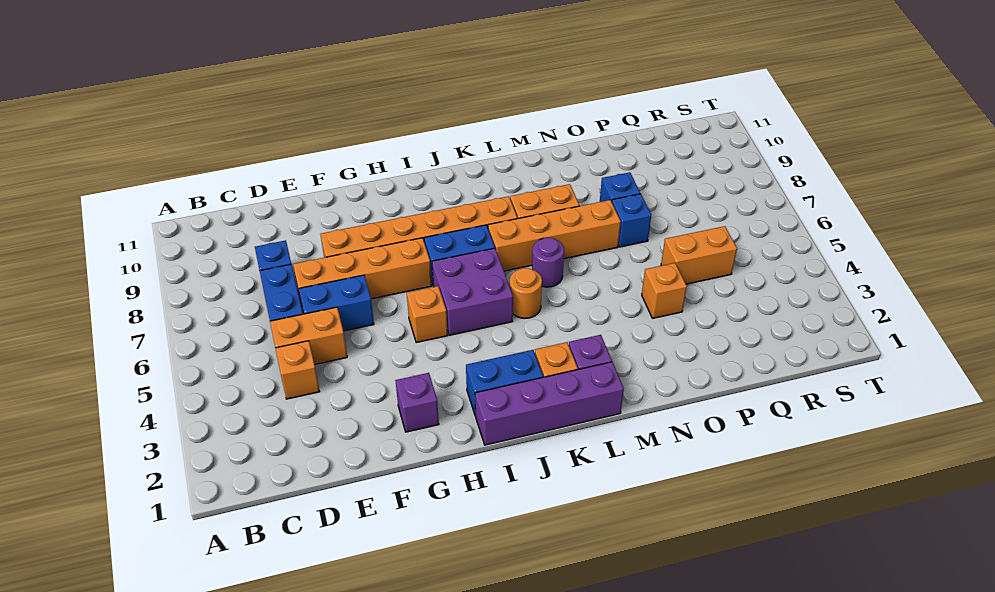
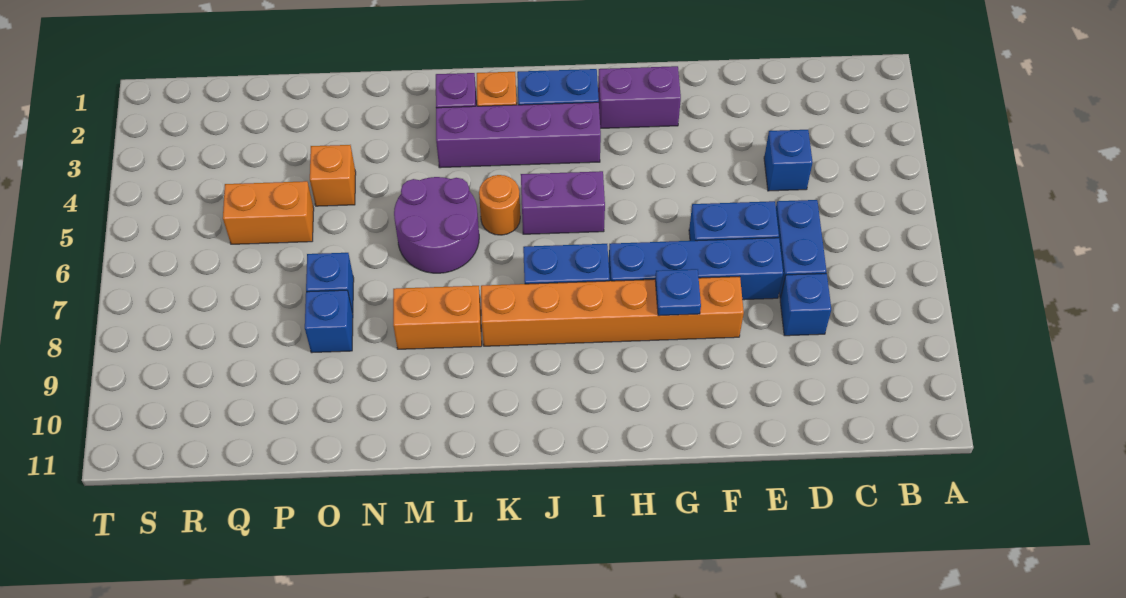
orange brick D4 level 1 -> blue brick D4 level 1
orange brick D5:E5 level 1 -> none
orange brick E7:H7 level 1 -> blue brick E7:H7 level 1
purple brick G2 level 1 -> purple brick G2:H2 level 1
none -> blue plate G8 level 2
orange brick H5 level 1 -> none
purple brick I1:L1 level 1 -> purple brick I3:L3 level 1
purple brick I5:J6 level 1 -> purple brick I5:J5 level 1
orange brick K7:N7 level 1 -> none
purple round brick L6 level 1 -> purple round brick L5:M6 level 1

